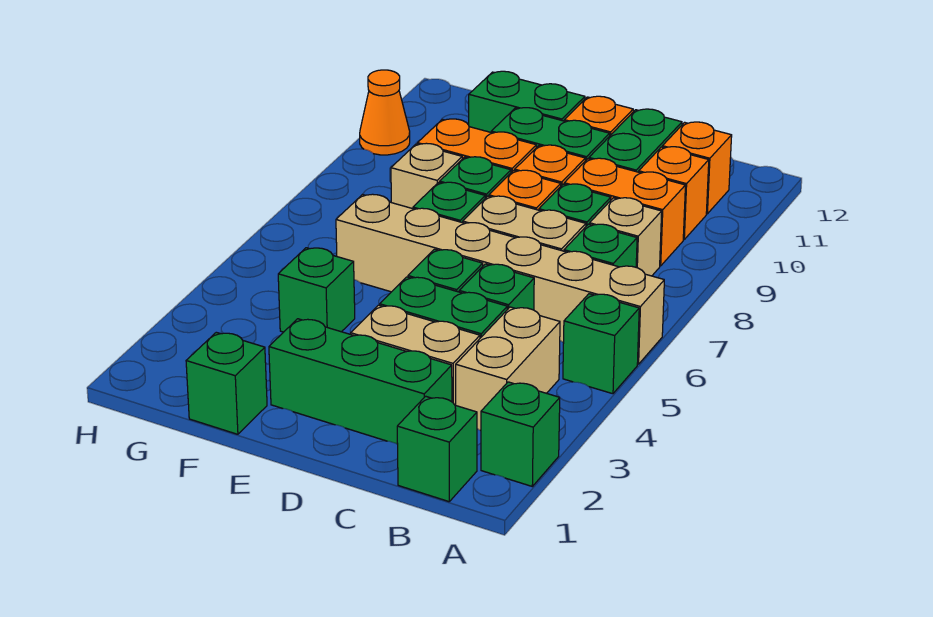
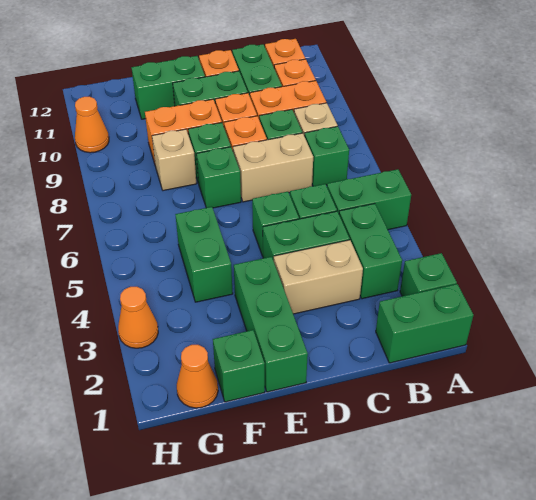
green brick A5 level 1 -> green brick A5:B5 level 1
tan brick A6:F6 level 1 -> none
green brick B1 level 1 -> green brick A1:B1 level 1
tan brick B3:B4 level 1 -> green brick B3:B4 level 1
green brick C2:E2 level 1 -> green brick E1:E3 level 1
green brick F4 level 1 -> green brick F4:F5 level 1
none -> orange cone G1 level 1
none -> orange cone H3 level 1

